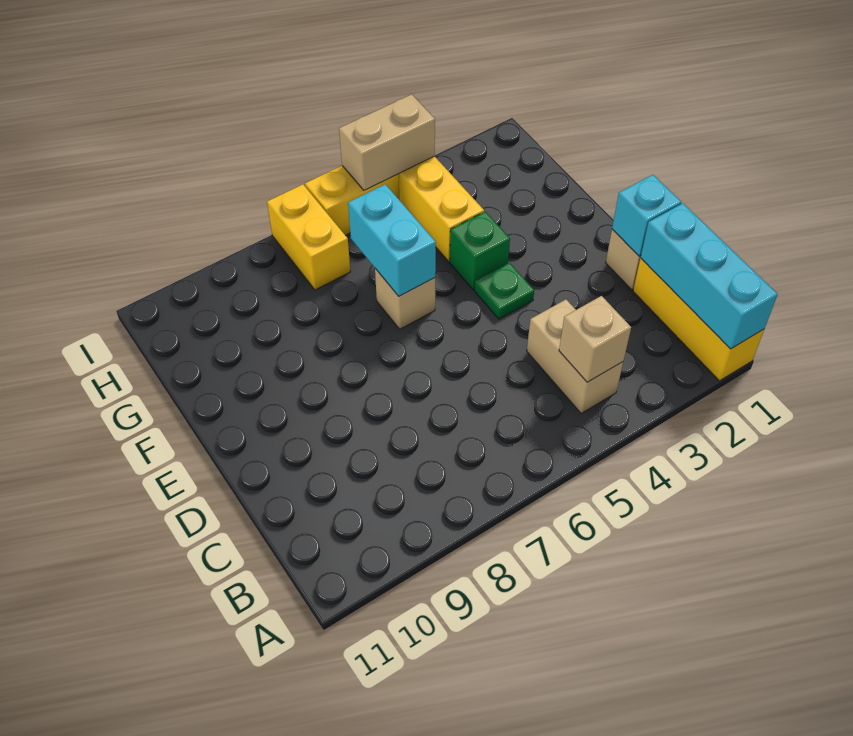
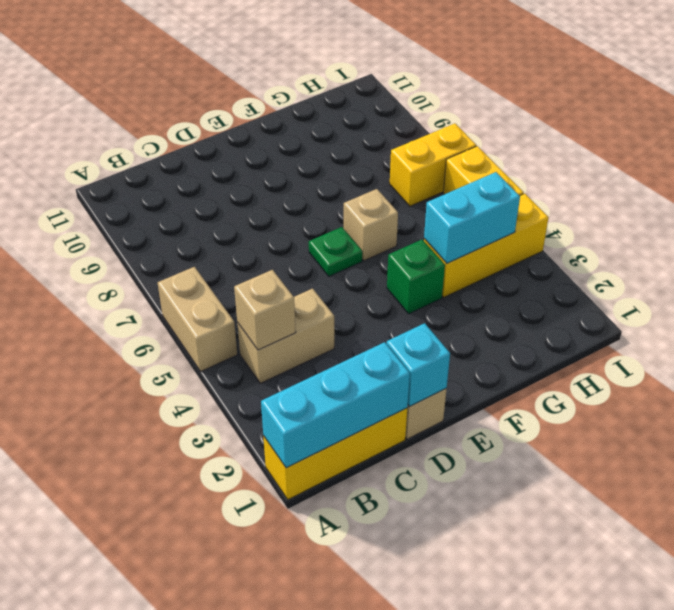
green plate E4 level 1 -> green plate E6 level 1
cyan brick F6:G6 level 2 -> cyan brick G4:H4 level 2
tan brick I4:I5 level 2 -> tan brick A5:A6 level 1

